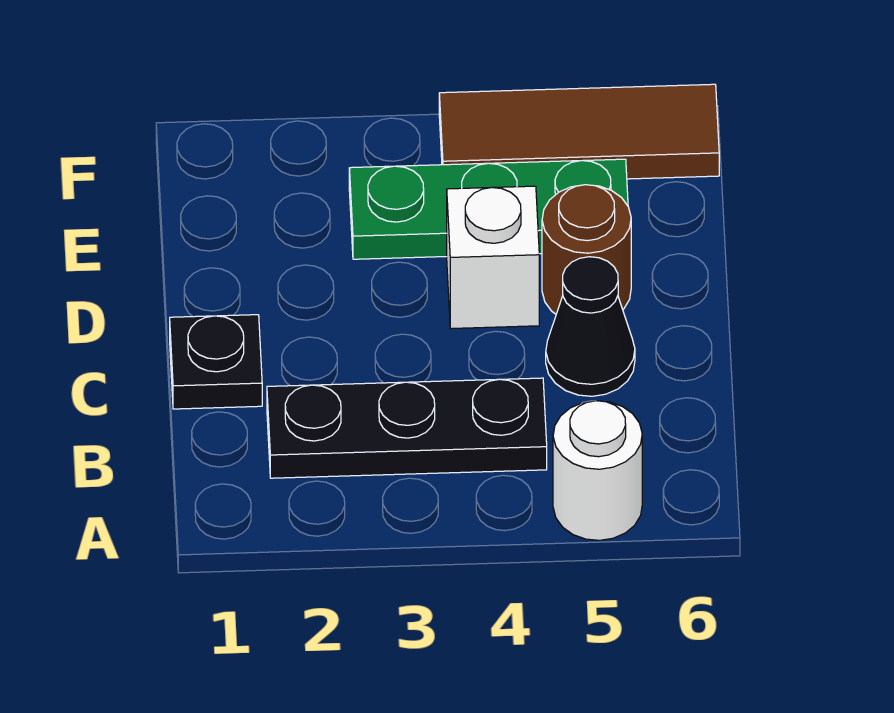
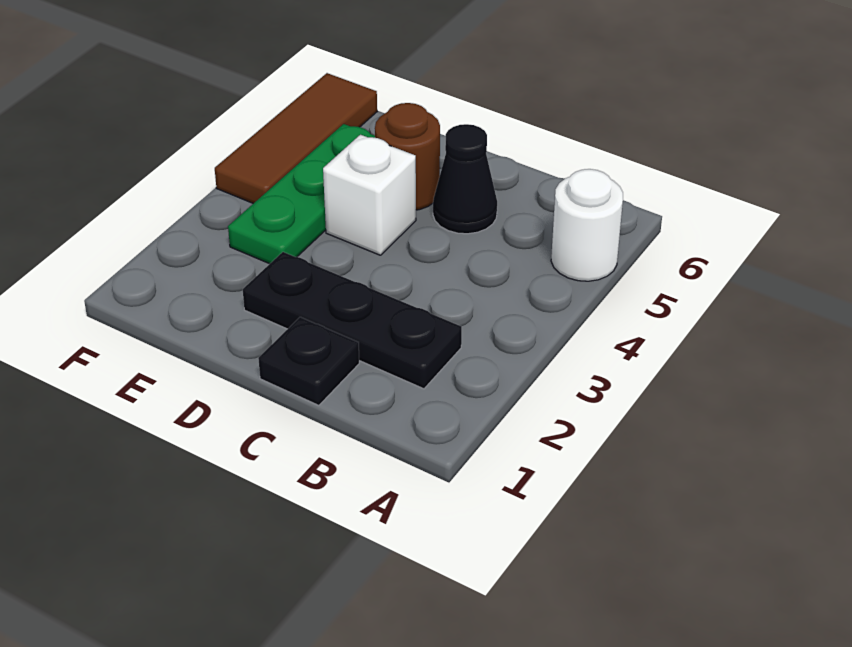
black plate B2:B4 level 1 -> black plate B2:D2 level 1

